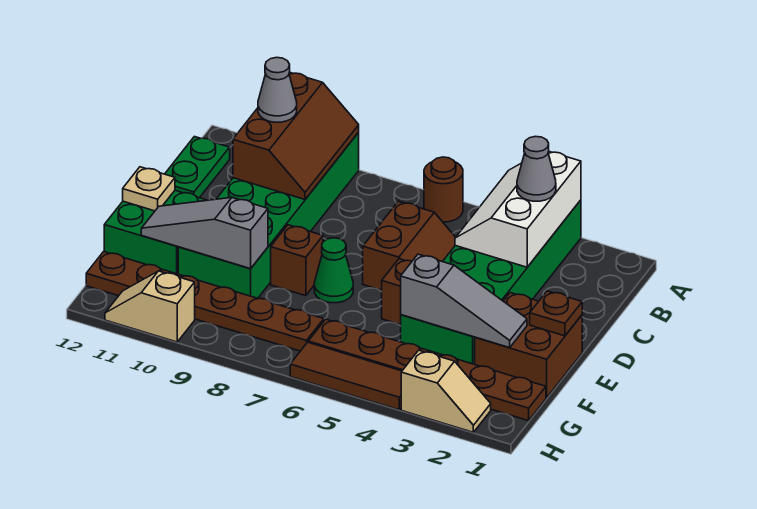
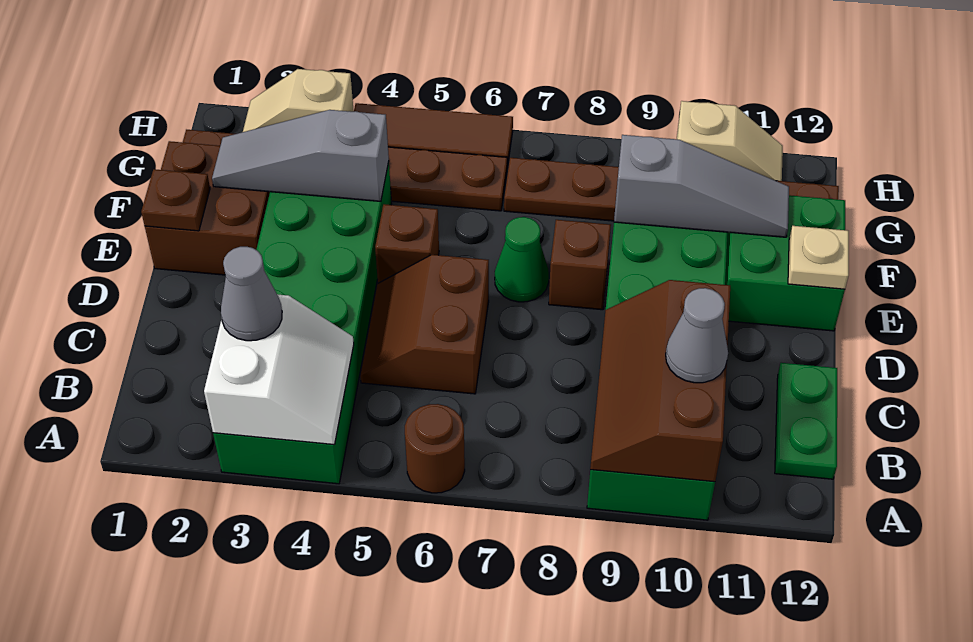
white slope A3:C4 level 2 top 3 -> white slope A3:B4 level 2 top 3

